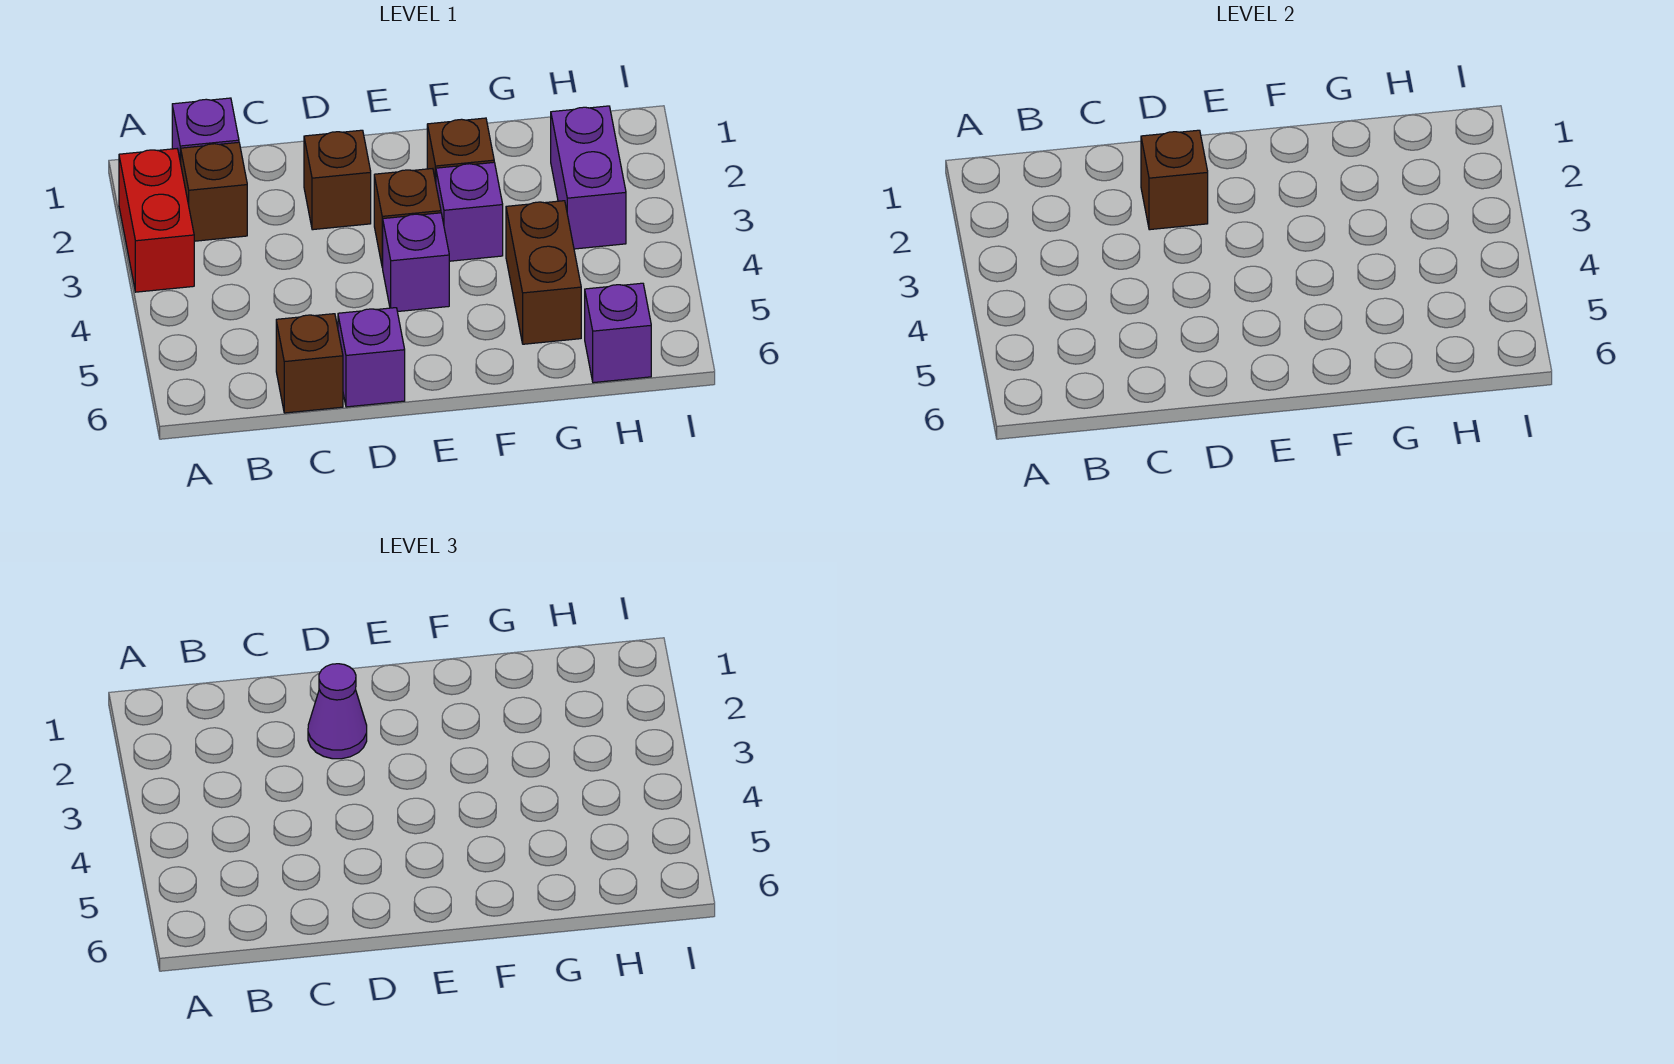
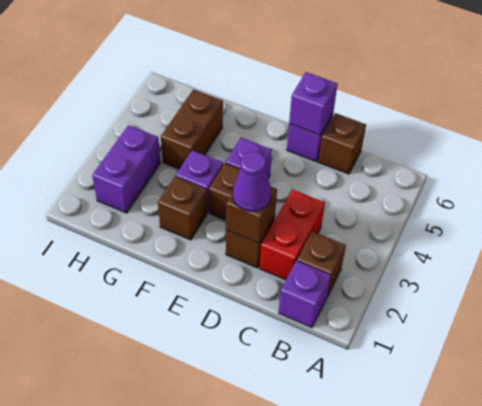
red brick A2:A3 level 1 -> red brick C2:C3 level 1
purple brick H6 level 1 -> purple brick D6 level 2

